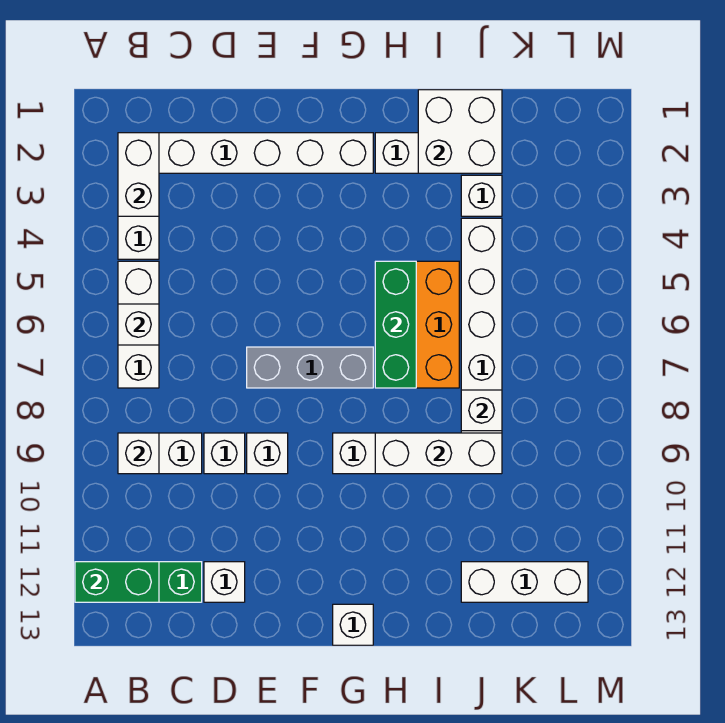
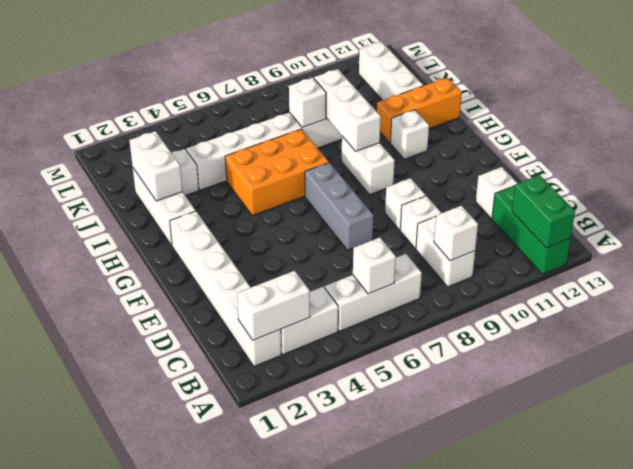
white brick G13 level 1 -> white brick H11 level 1
green brick H5:H7 level 2 -> none
white brick I1:J2 level 2 -> white brick I2:J2 level 2
none -> orange brick I11:I13 level 1

